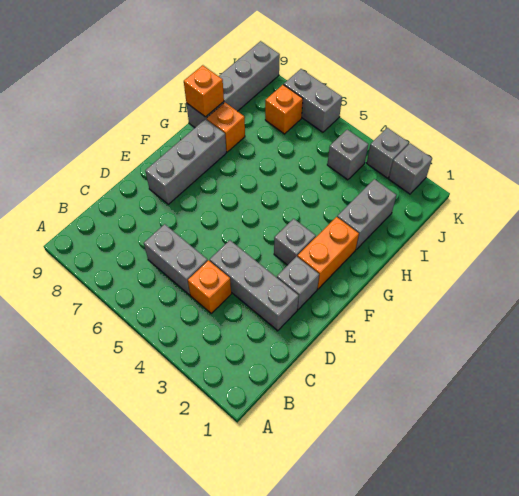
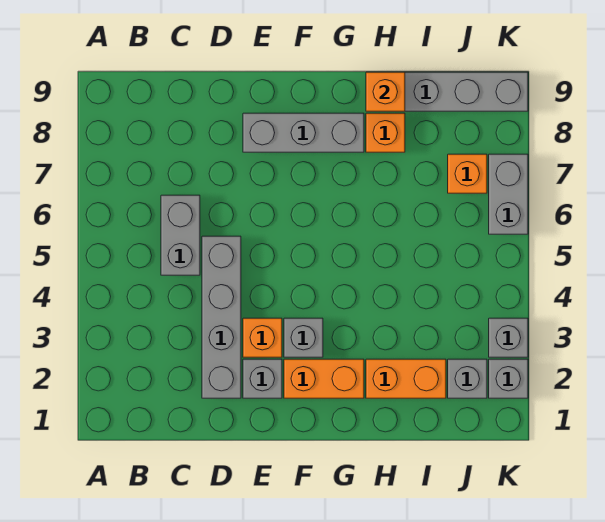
orange brick C4 level 1 -> orange brick E3 level 1
grey brick D2:D4 level 1 -> grey brick D2:D5 level 1
grey brick H2:I2 level 1 -> orange brick H2:I2 level 1
grey brick J4 level 1 -> grey brick J2 level 1

